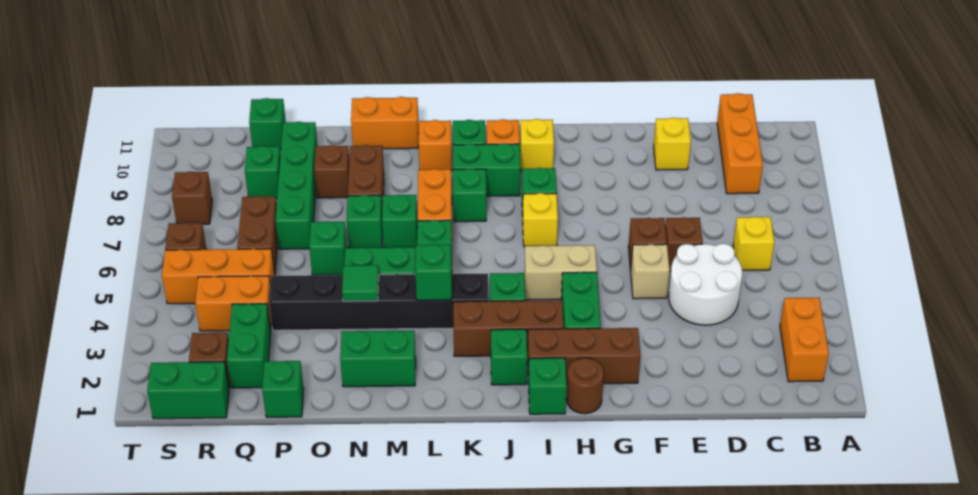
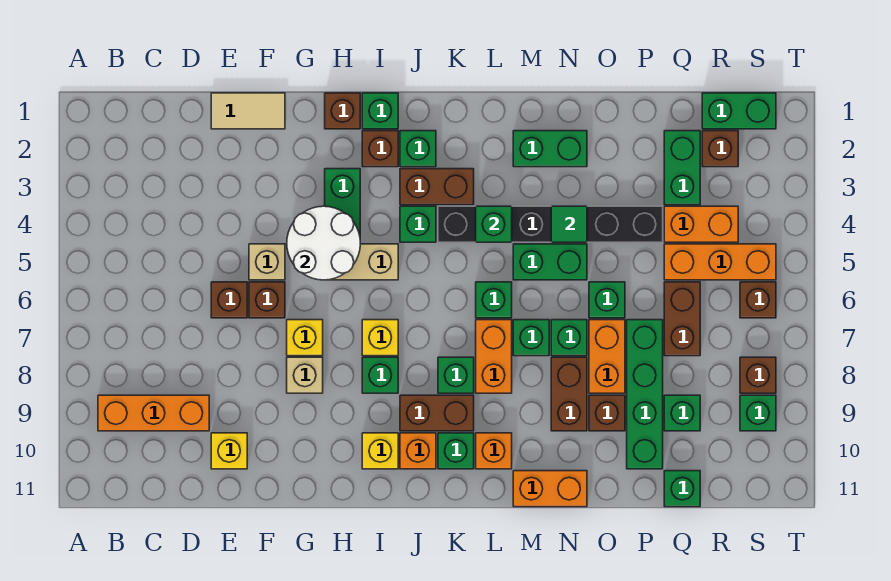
orange brick B2:B3 level 1 -> orange brick O7:O8 level 1
yellow brick C6 level 1 -> yellow brick G7 level 1
orange brick C9:C11 level 1 -> orange brick B9:D9 level 1
white round brick D4:E5 level 1 -> white round brick G4:H5 level 2
none -> tan tile E1:F1 level 1
brown brick G2:I2 level 1 -> brown brick I2 level 1
none -> tan brick G8 level 1
brown round brick H1 level 1 -> brown brick H1 level 1
brown brick I3:K3 level 1 -> brown brick J3:K3 level 1
green brick J9:K9 level 1 -> brown brick J9:K9 level 1
green brick P1 level 1 -> green brick S9 level 1

